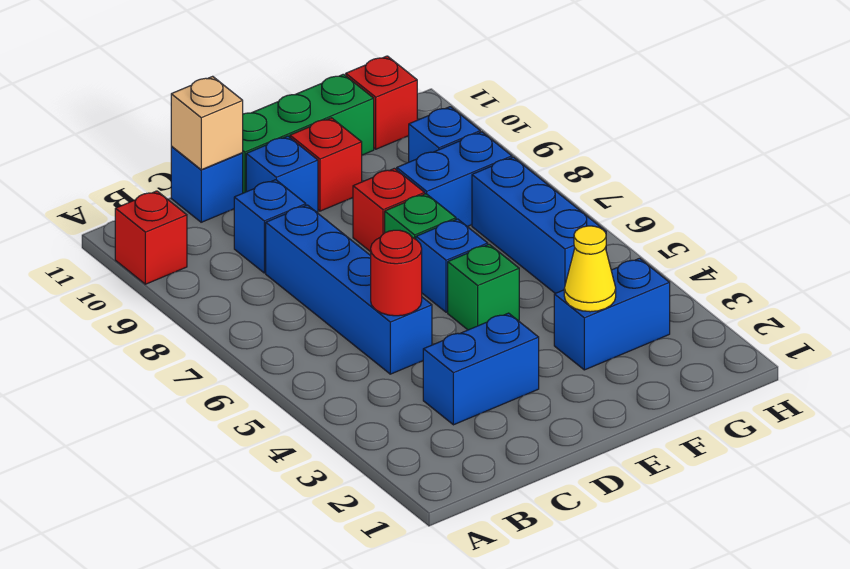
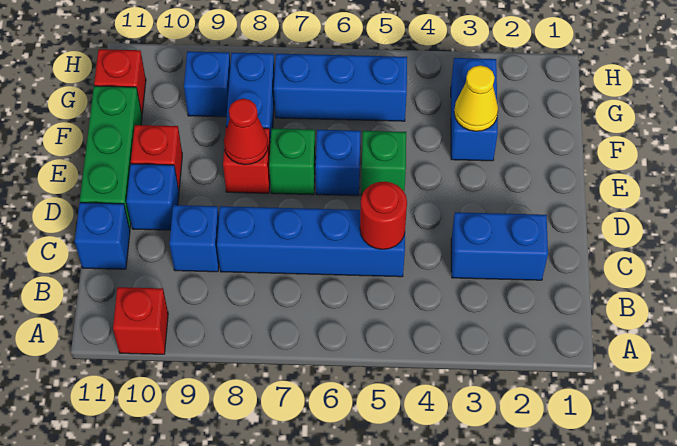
blue brick C3:D3 level 1 -> blue brick C2:C3 level 1
tan brick C11 level 2 -> none
none -> red cone E8 level 2

